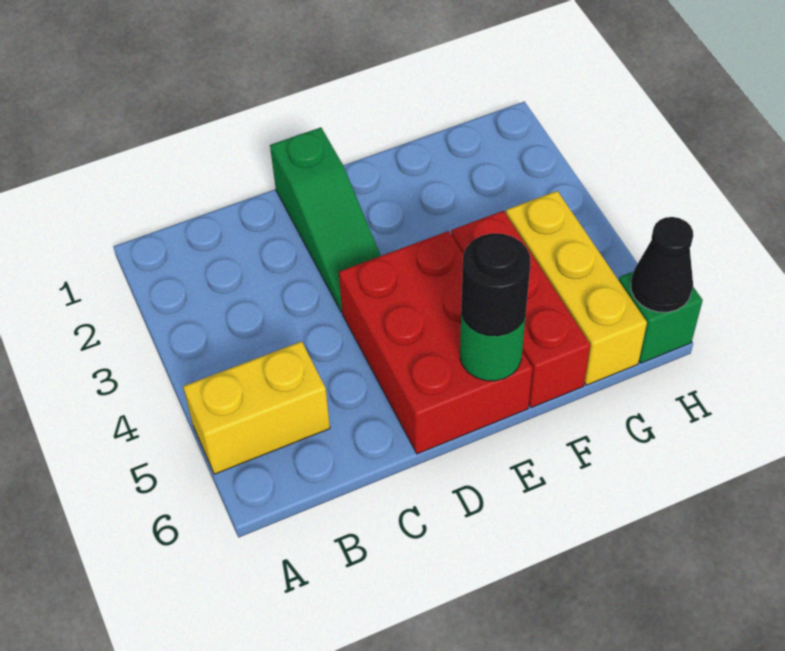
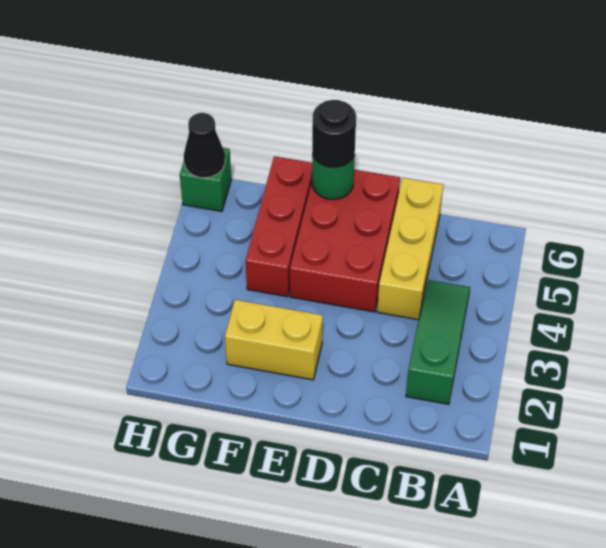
yellow brick A5:B5 level 1 -> yellow brick E2:F2 level 1
green slope D1:D3 level 1 top 1 -> green slope B2:B4 level 1 top 2
yellow brick G4:G6 level 1 -> yellow brick C4:C6 level 1

